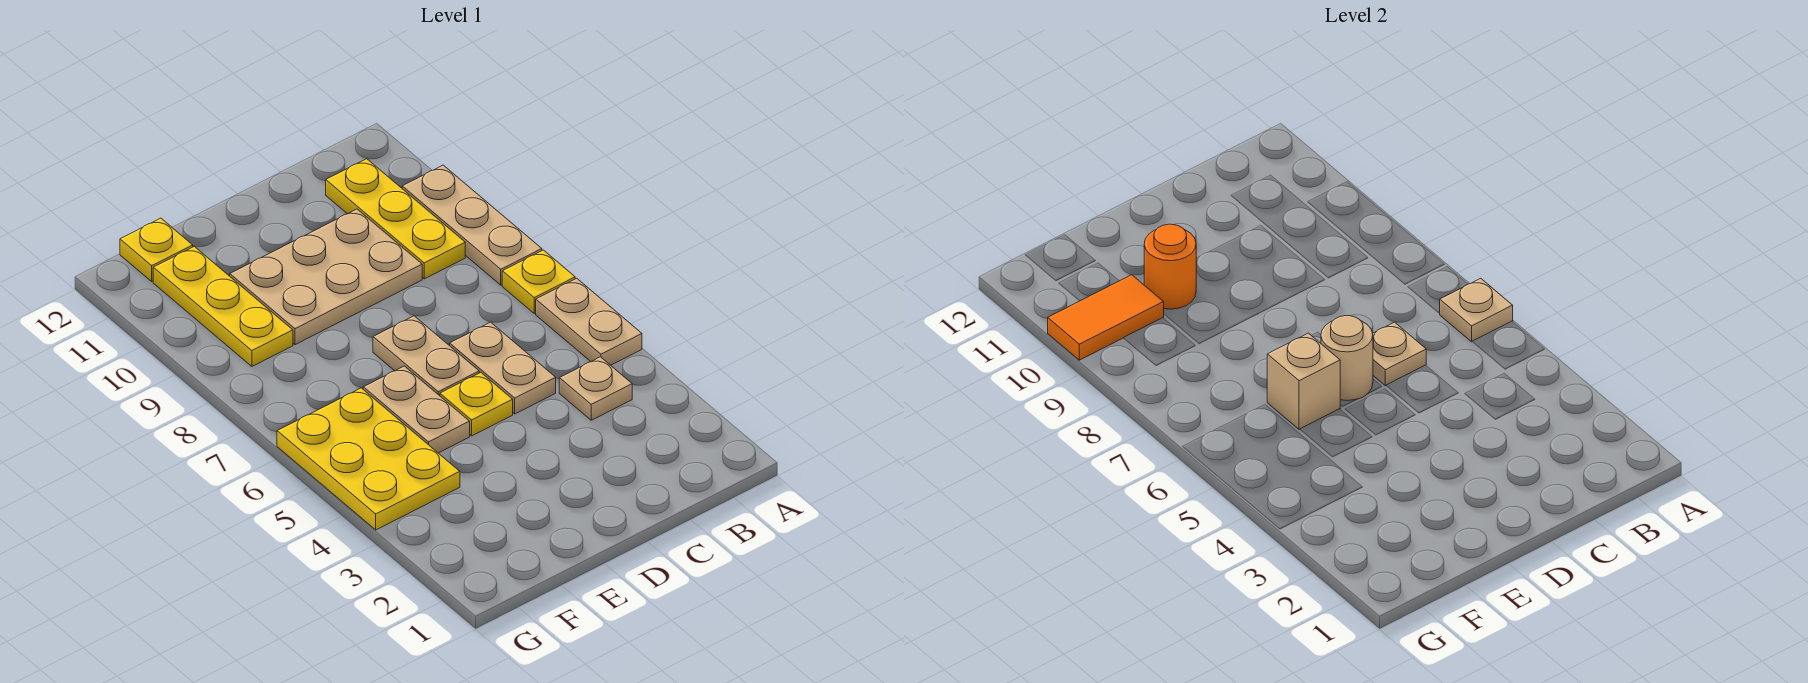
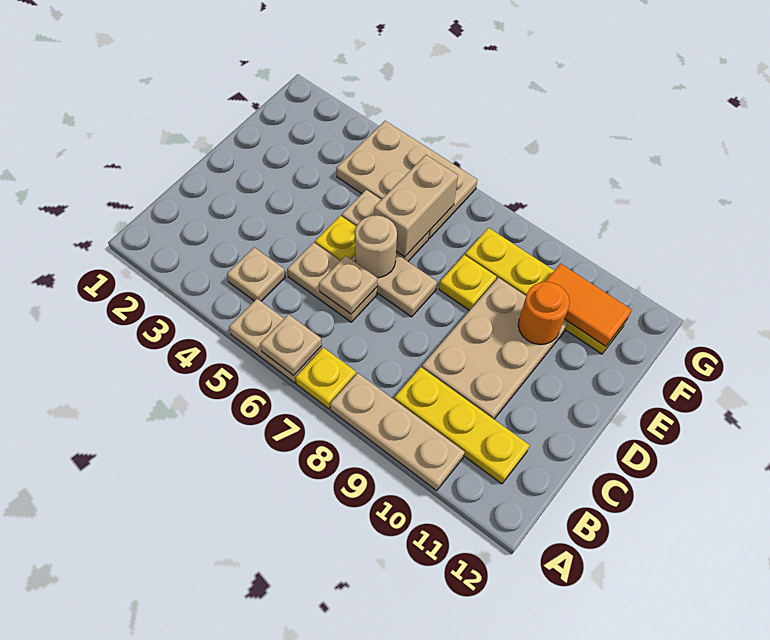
tan brick E6 level 2 -> tan brick E6:F6 level 2
yellow plate F4:G6 level 1 -> tan plate F4:G6 level 1
yellow plate F9:F11 level 1 -> yellow plate F8:F11 level 1
orange tile F10:G10 level 2 -> orange tile F10:F11 level 2
yellow plate F12 level 1 -> yellow plate E8 level 1

